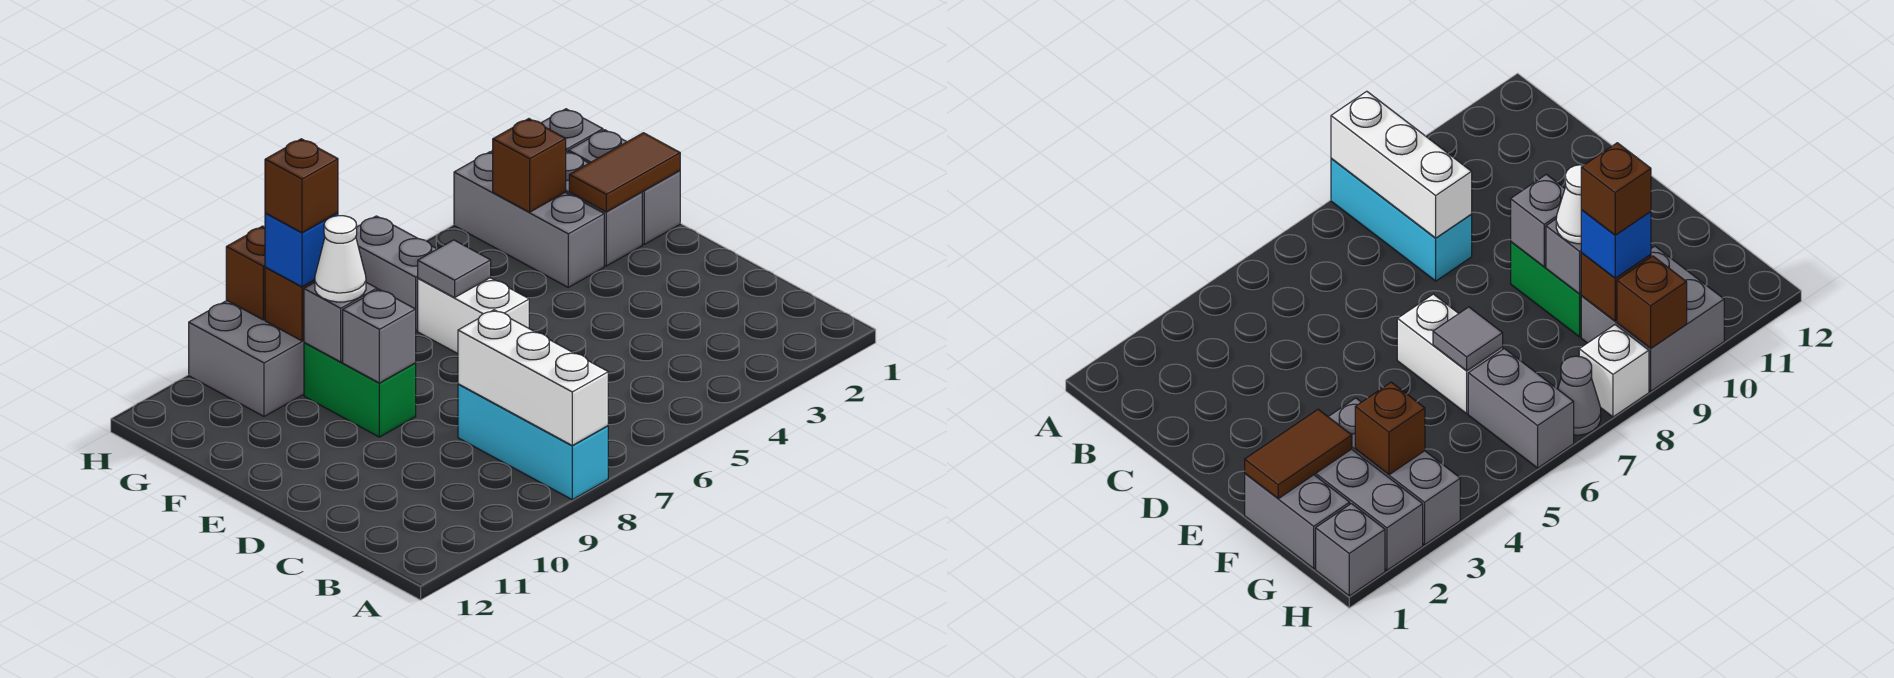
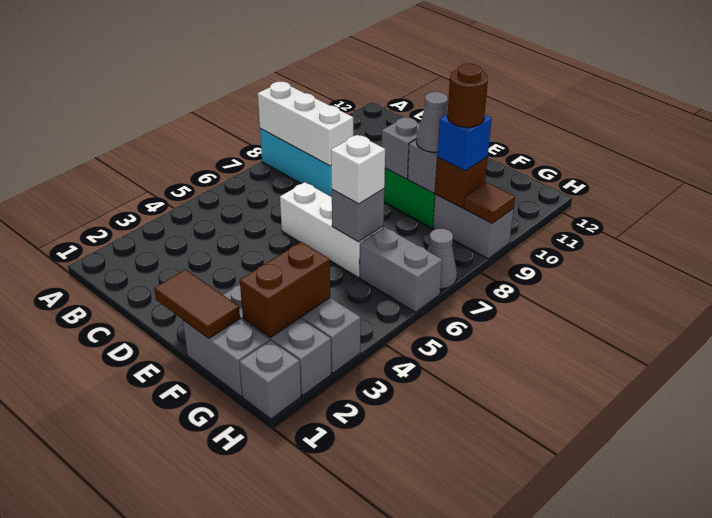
white brick E6:F6 level 1 -> white brick D6:F6 level 1
brown tile F1:F2 level 2 -> brown tile E1:F1 level 2
grey tile F6 level 2 -> grey brick F6 level 2
white cone F9 level 3 -> grey cone F9 level 3
brown brick G3 level 2 -> brown brick G2:G3 level 2
grey brick G9:H10 level 1 -> grey brick G9:H9 level 1
brown brick G9 level 4 -> brown round brick G9 level 4
white brick H8 level 1 -> white brick F6 level 3
brown brick H9 level 2 -> brown tile H9 level 2

